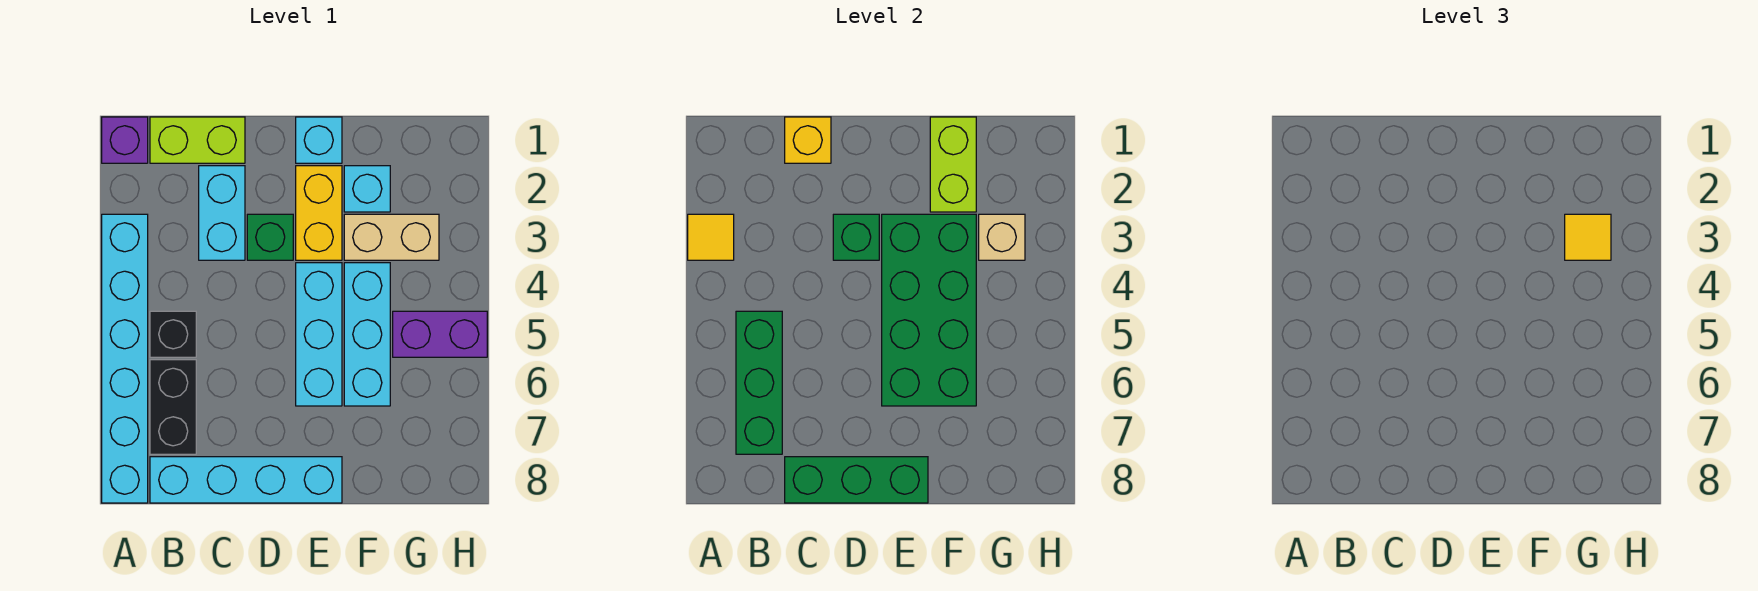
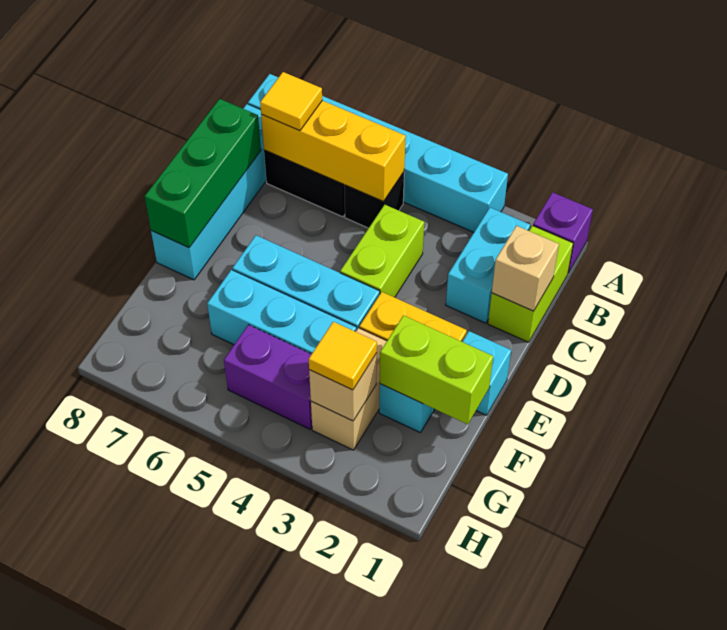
yellow tile A3 level 2 -> yellow tile B7 level 3
green brick B5:B7 level 2 -> yellow brick B5:B7 level 2
yellow brick C1 level 2 -> tan brick C1 level 2
cyan brick C2:C3 level 1 -> cyan brick B2:C2 level 1
none -> lime brick C4:D4 level 1
green brick D3 level 1 -> none
green brick D3 level 2 -> none
green brick E3:F6 level 2 -> none
purple brick G5:H5 level 1 -> purple brick G4:G5 level 1

